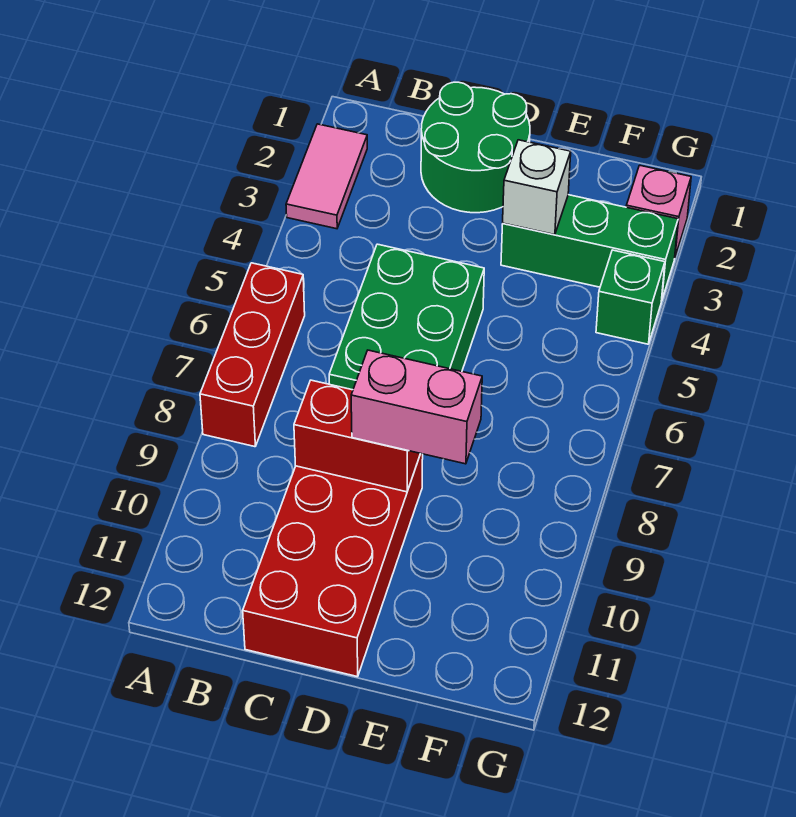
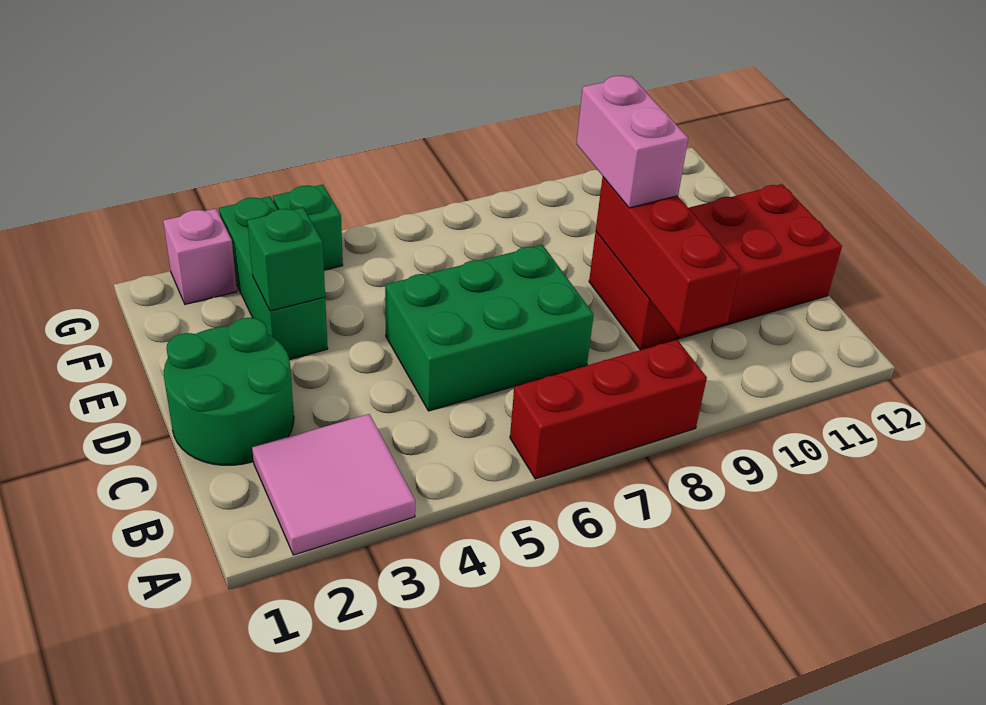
pink tile A2:A3 level 1 -> pink tile A2:B3 level 1
red brick C9:D9 level 2 -> red brick B9:D9 level 2
white brick E3 level 2 -> green brick E3 level 2

